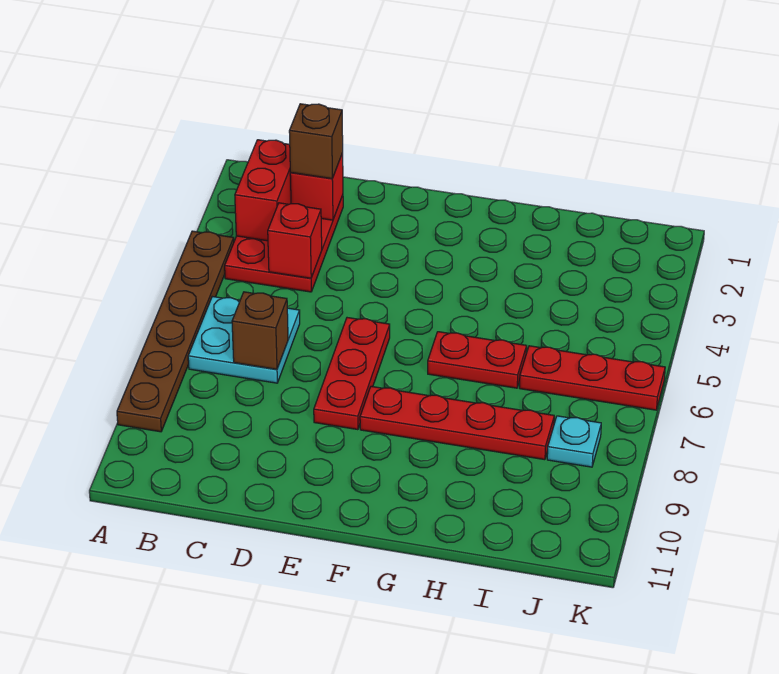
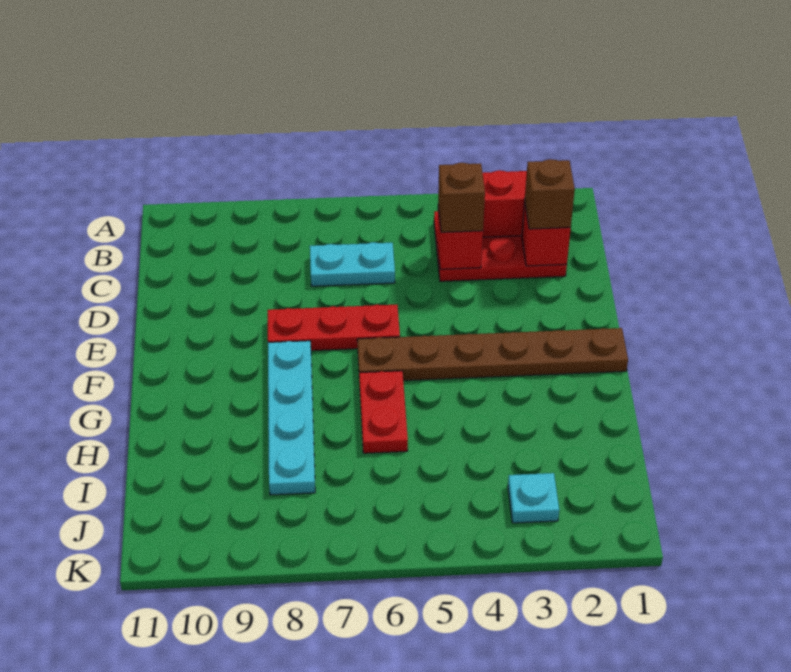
brown plate A4:A9 level 1 -> brown plate F1:F6 level 1
cyan plate B6:C7 level 1 -> cyan plate C6:C7 level 1
brown brick C7 level 2 -> brown brick C4 level 3
red plate F8:I8 level 1 -> cyan plate F8:I8 level 1
red plate I6:K6 level 1 -> none
cyan plate J8 level 1 -> cyan plate J3 level 1

